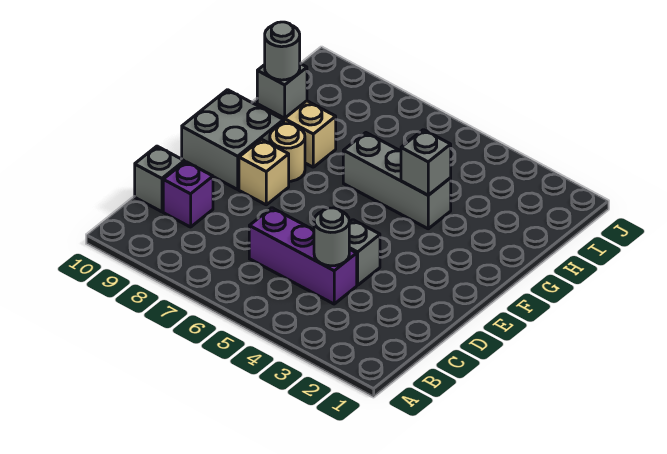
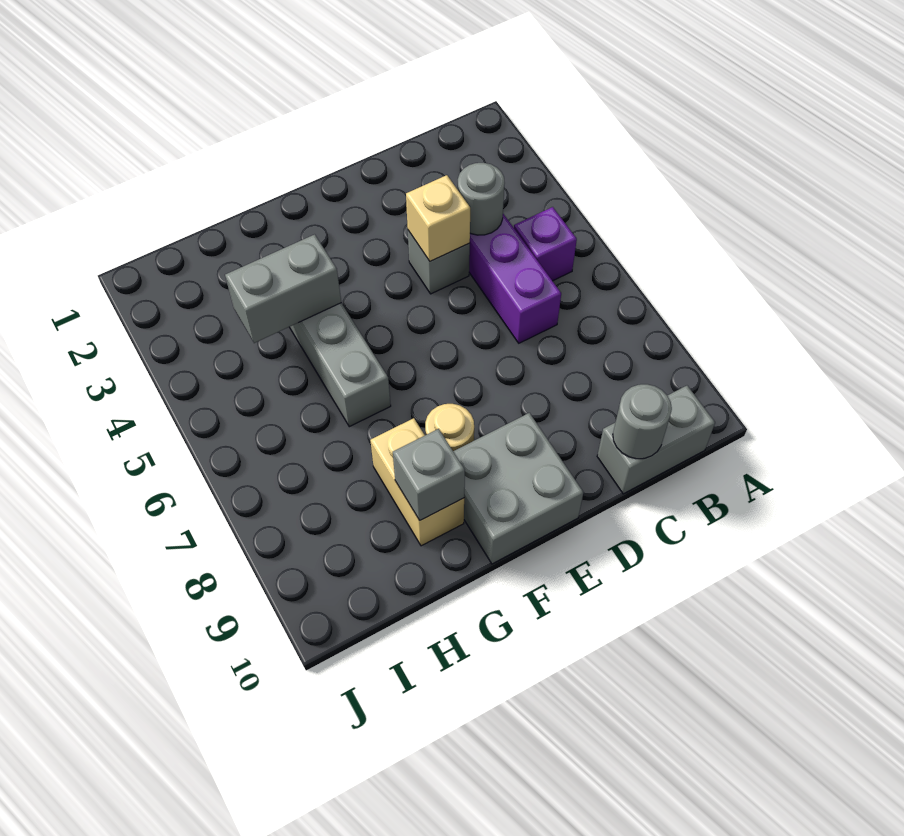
purple brick C9 level 1 -> purple brick B5 level 1
grey brick C10 level 1 -> grey brick B10:C10 level 1
tan brick E8 level 1 -> tan brick D4 level 2
grey brick G4 level 2 -> grey brick G4:H4 level 2
grey round brick G9 level 3 -> grey round brick C10 level 2

